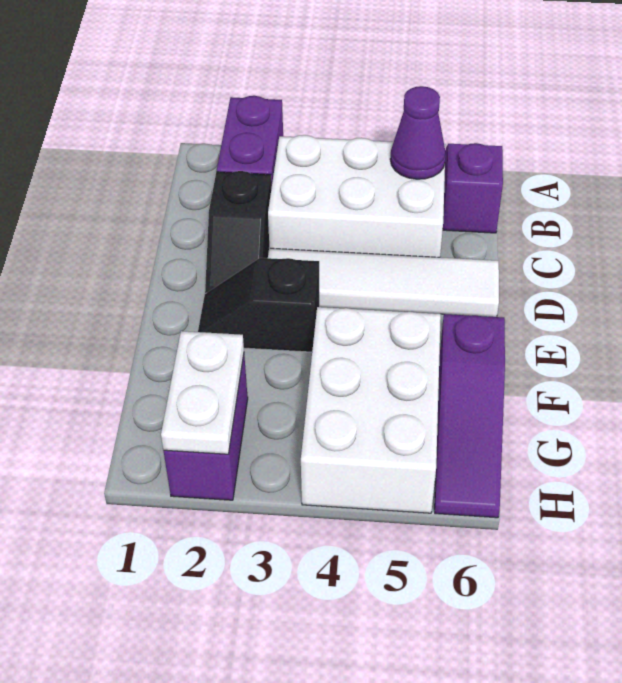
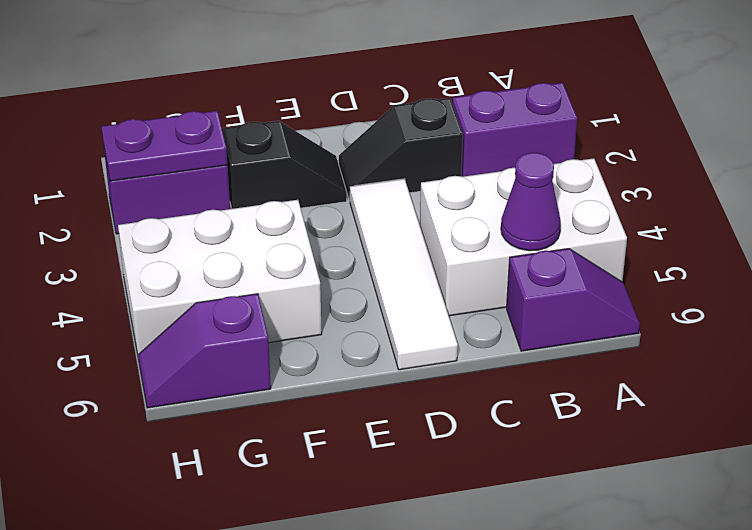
white brick B3:C5 level 1 -> white brick A4:C5 level 1
black slope E2:E3 level 1 top 3 -> black slope E2:F2 level 1 top F
purple slope F6:H6 level 1 top F -> purple slope G6:H6 level 1 top G
white plate G2:H2 level 2 -> purple plate G2:H2 level 2

